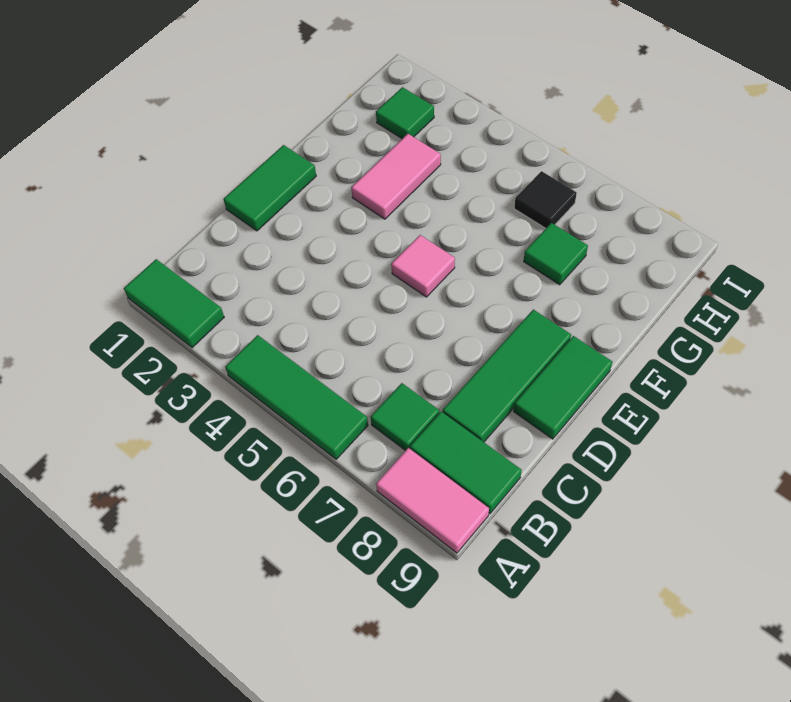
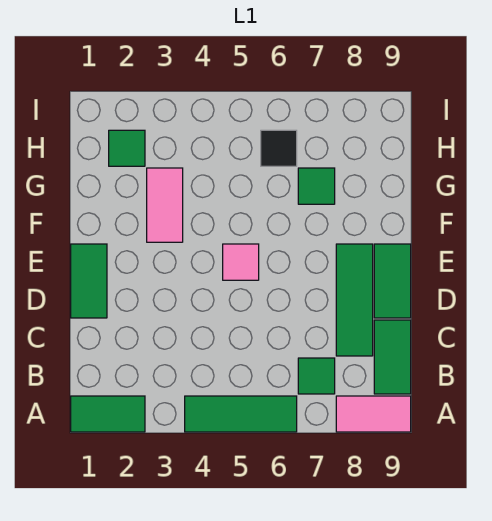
green tile B8:B9 level 1 -> green tile B9:C9 level 1

